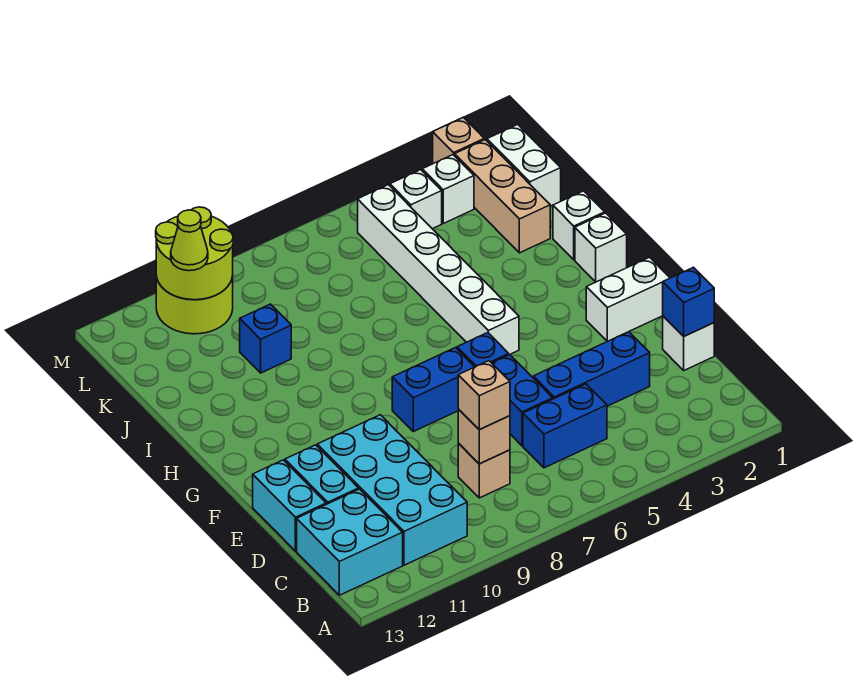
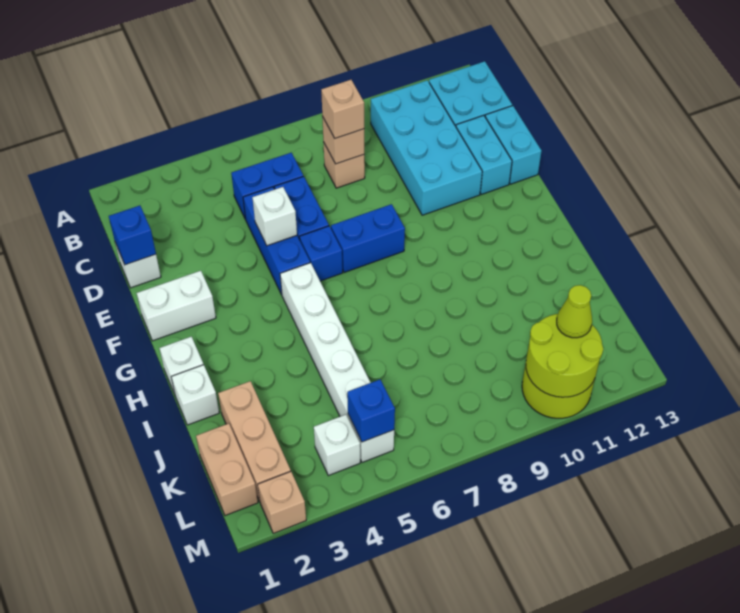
blue brick D3:D5 level 1 -> blue brick D5:F5 level 1
blue brick J10 level 1 -> blue brick L5 level 2
white brick K1:L1 level 1 -> tan brick K1:L1 level 1
white brick L3 level 1 -> white brick E5 level 2

